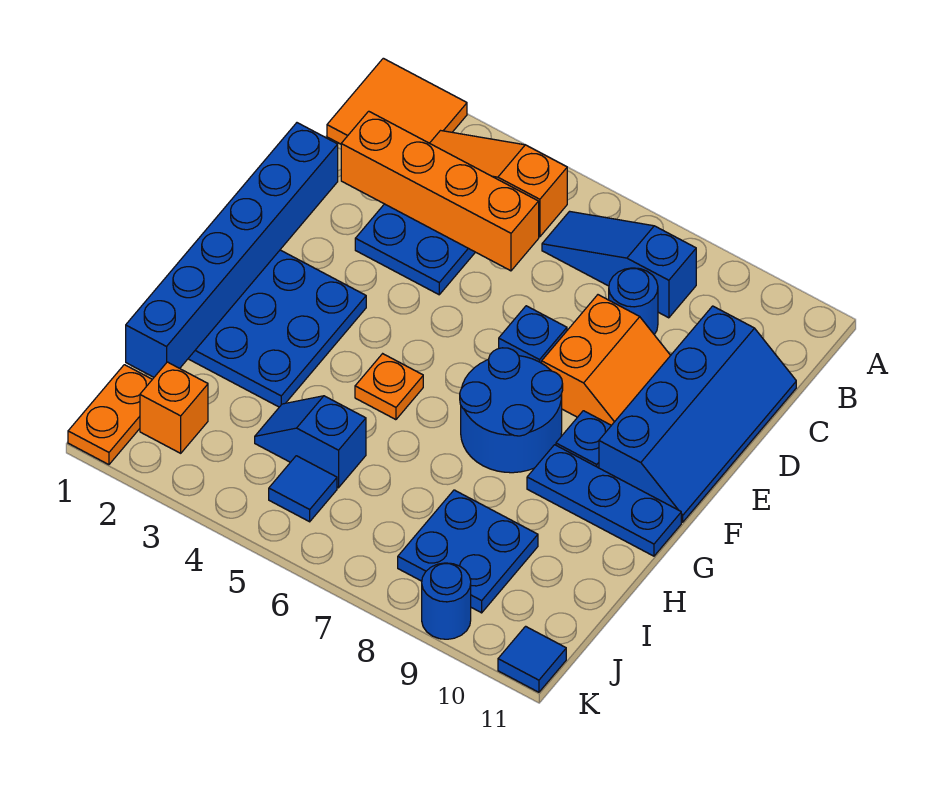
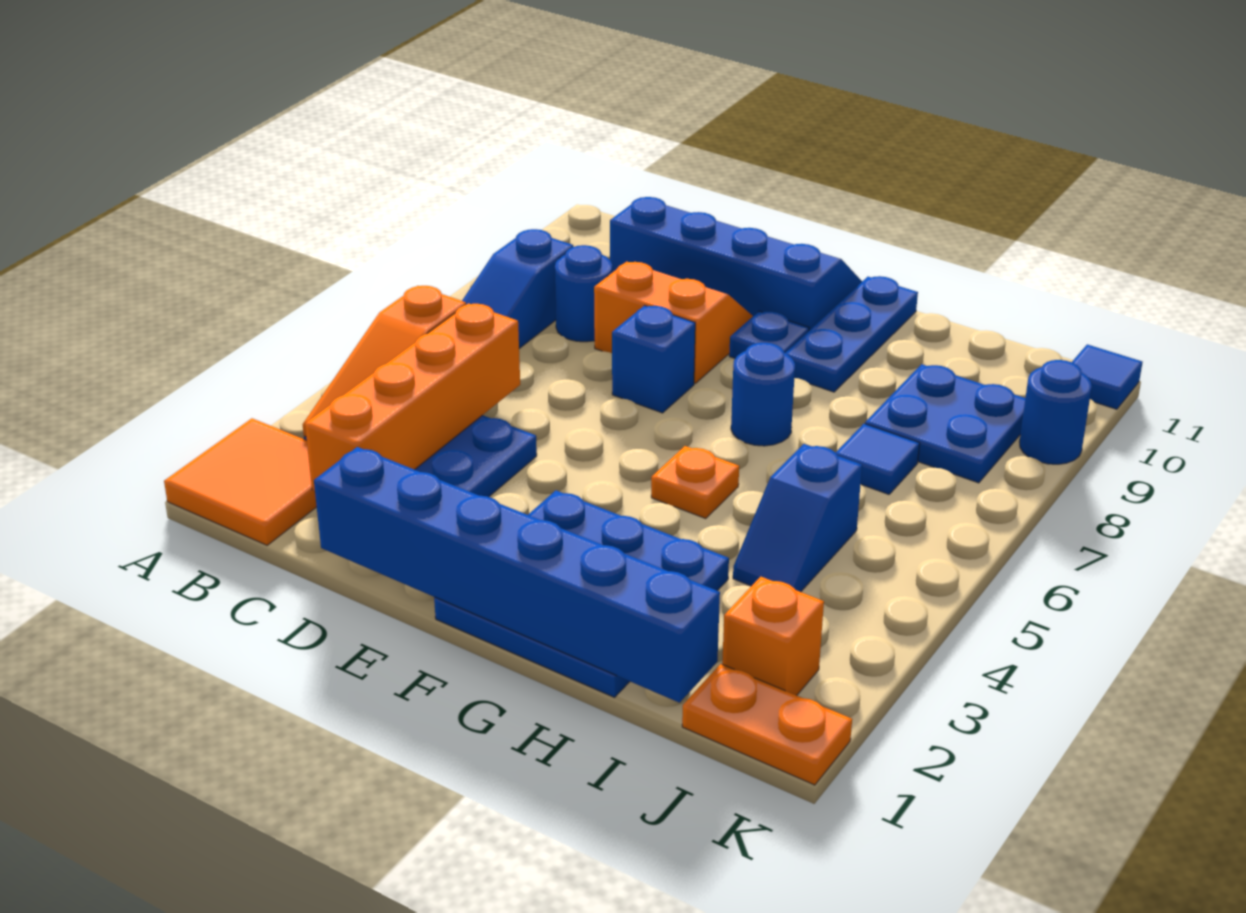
blue round brick F7:G8 level 1 -> blue round brick G7 level 1
blue tile J5 level 1 -> blue tile I7 level 1

